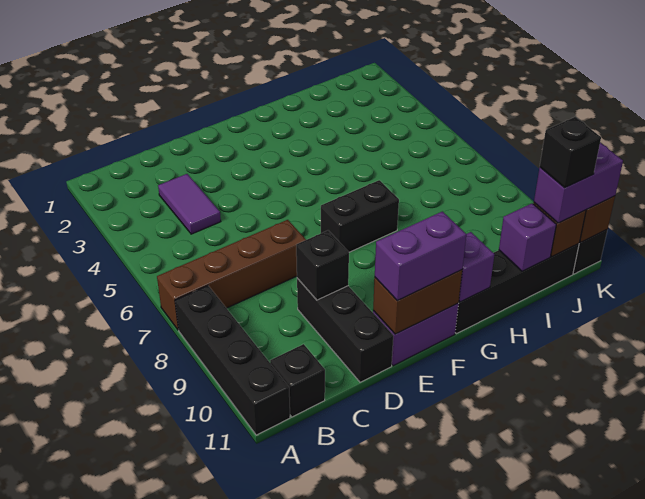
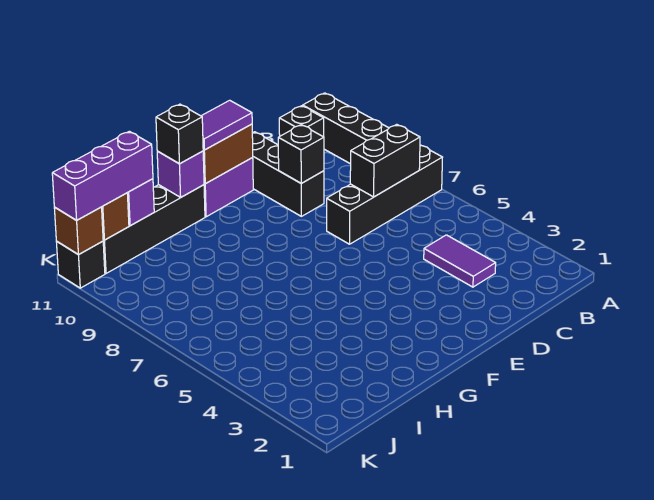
brown brick A7:D7 level 1 -> black brick A7:D7 level 1
purple brick E11:F11 level 3 -> purple tile E11:F11 level 3
black brick F7:G7 level 1 -> black brick B7:C7 level 2
purple brick J11:K11 level 3 -> purple brick I11:K11 level 3
black brick J11 level 4 -> black brick G11 level 3

